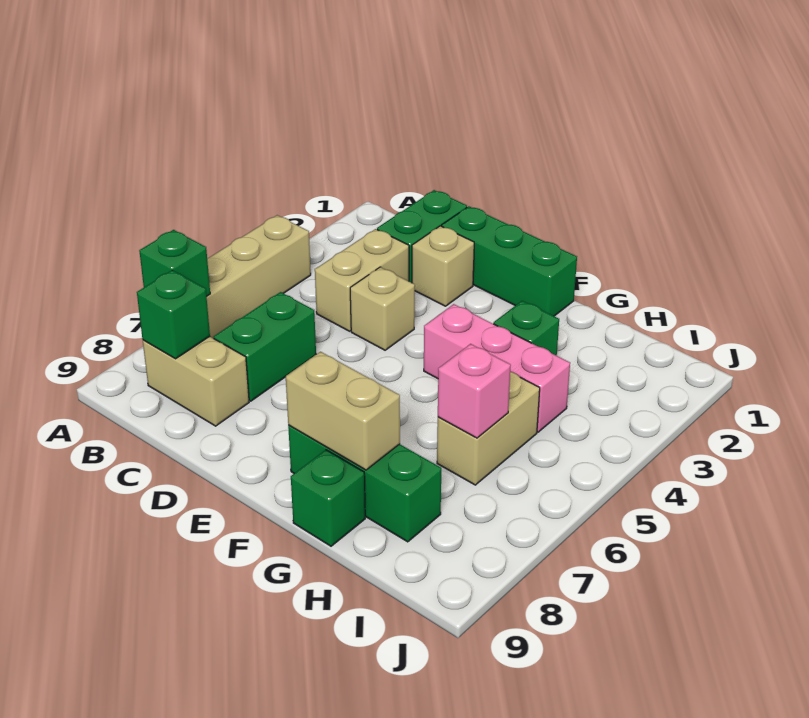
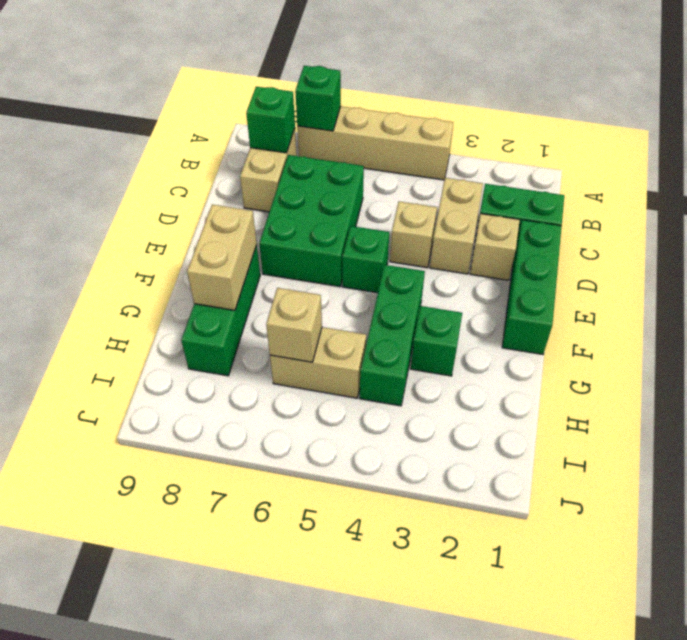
tan brick C3:C4 level 1 -> tan brick C3:D3 level 1
green brick C6:C7 level 1 -> green brick C6:E7 level 1
pink brick F4:H4 level 1 -> green brick F4:H4 level 1
green brick G9 level 1 -> green brick E5 level 1
pink brick H6 level 2 -> tan brick H6 level 2

